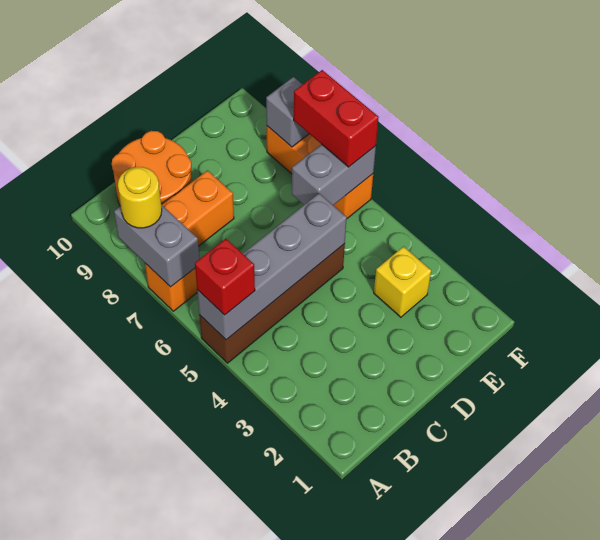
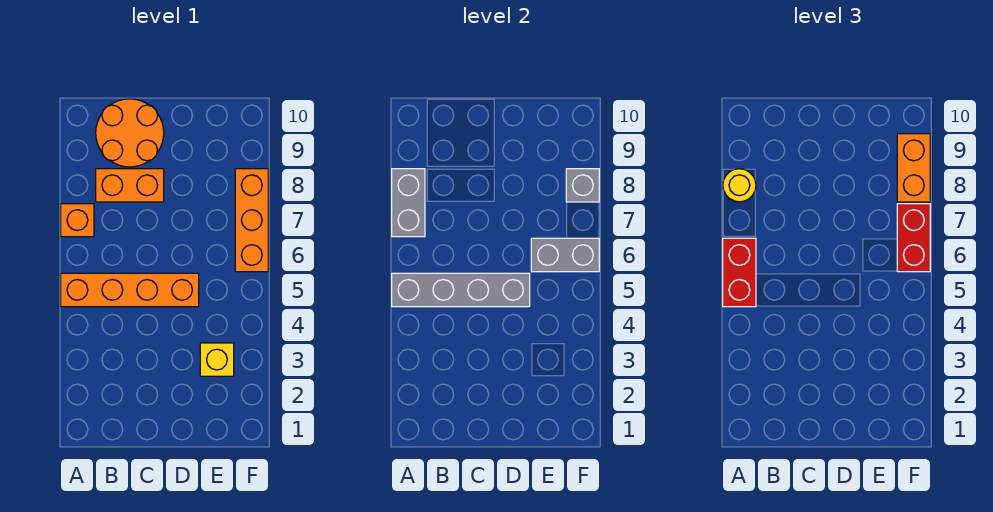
brown brick A5:D5 level 1 -> orange brick A5:D5 level 1
red brick A5 level 3 -> red brick A5:A6 level 3
none -> orange brick F8:F9 level 3

